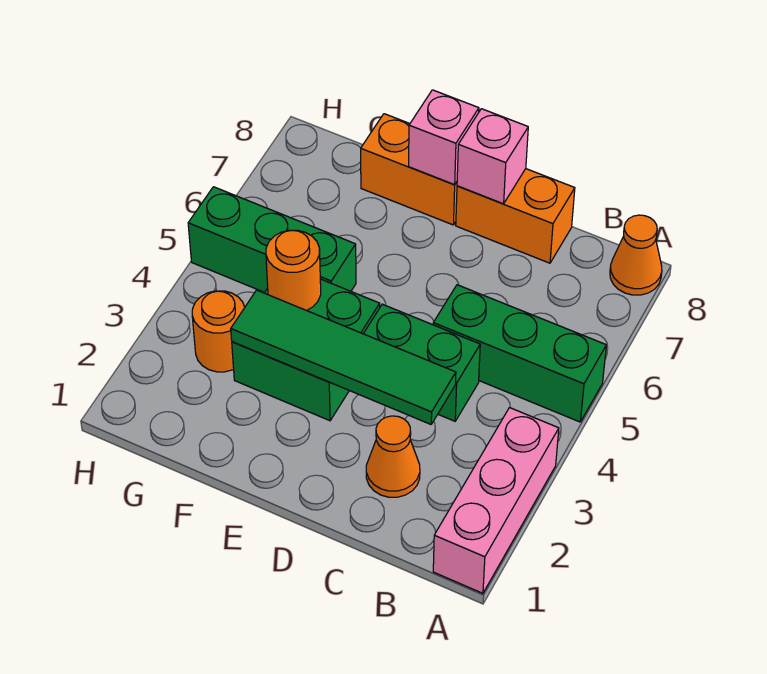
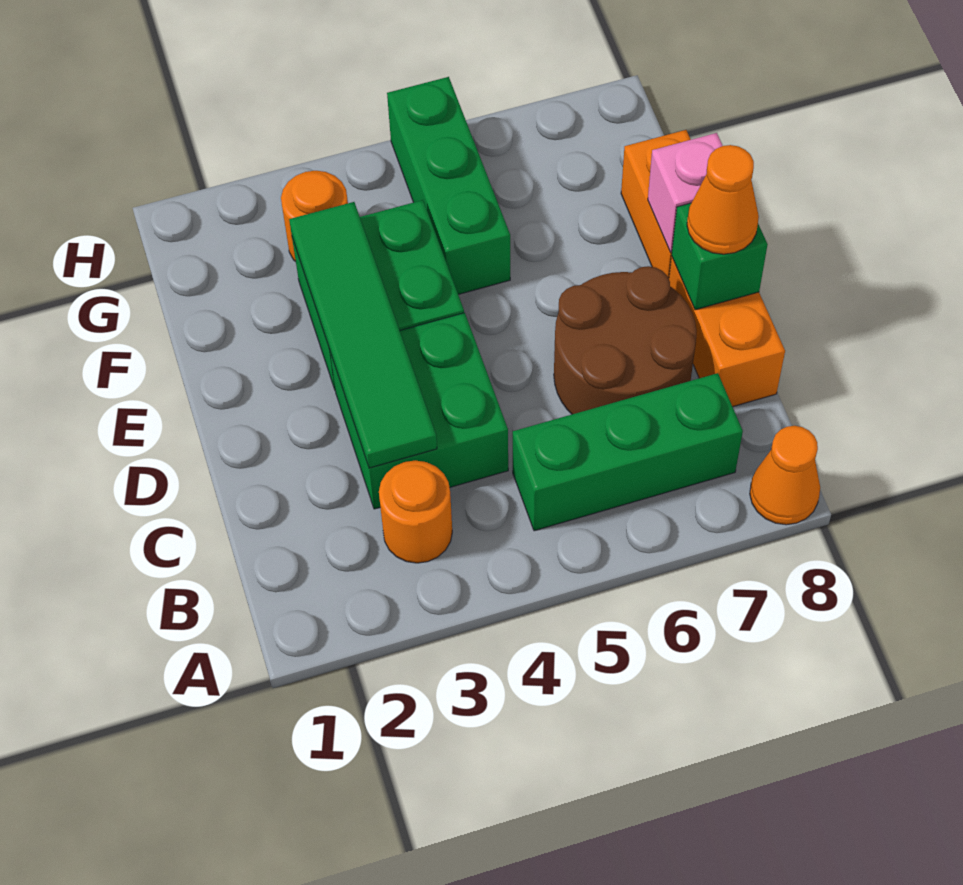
pink brick A1:A3 level 1 -> none
green brick A5:C5 level 1 -> green brick B5:B7 level 1
orange cone C2 level 1 -> orange cone D8 level 3
green brick C4:D4 level 1 -> green brick C3:D4 level 1
none -> brown round brick C6:D7 level 1
pink brick D8 level 2 -> green brick D8 level 2
orange round brick F4 level 2 -> orange round brick B3 level 1

